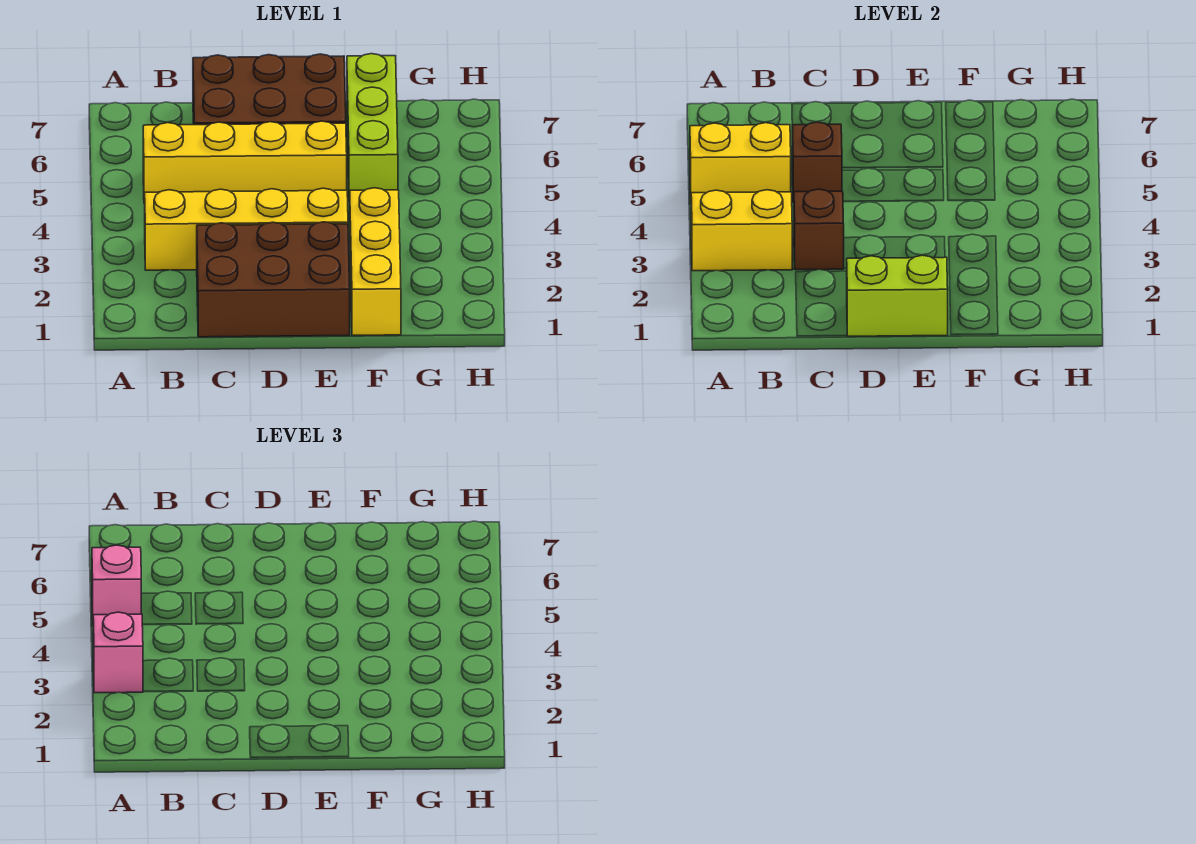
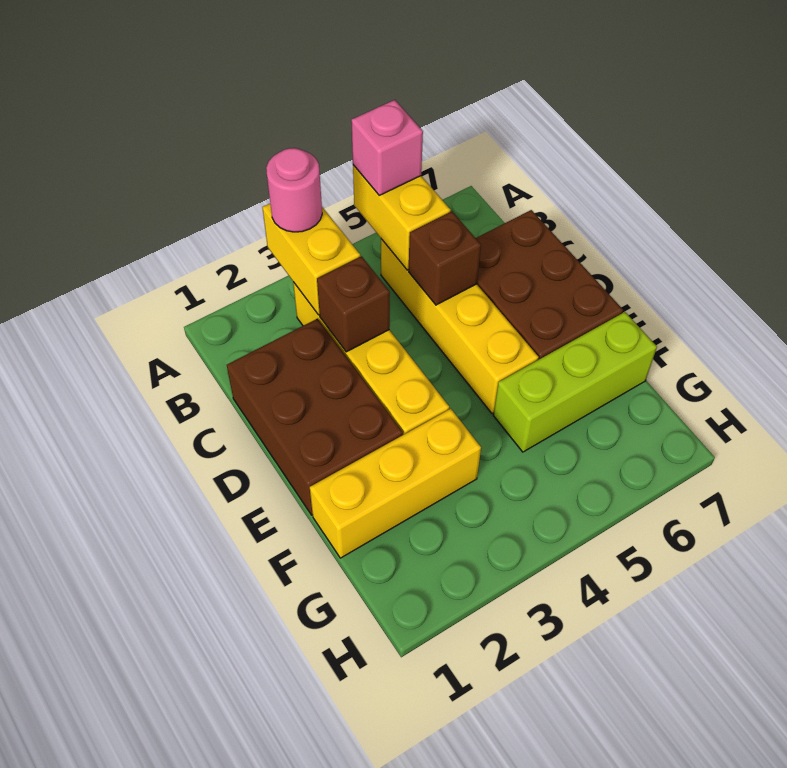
pink brick A3 level 3 -> pink round brick A3 level 3
lime brick D1:E1 level 2 -> none

